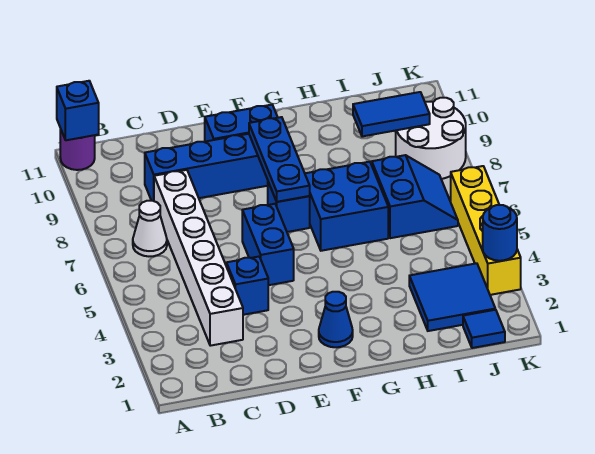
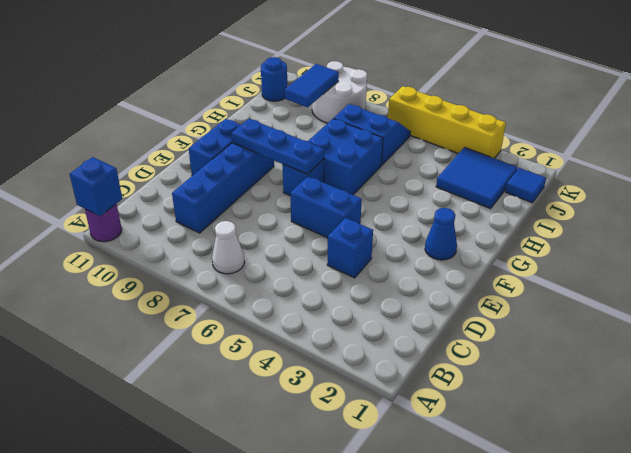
white brick C3:C8 level 1 -> none
blue round brick K3 level 2 -> blue round brick J11 level 1

